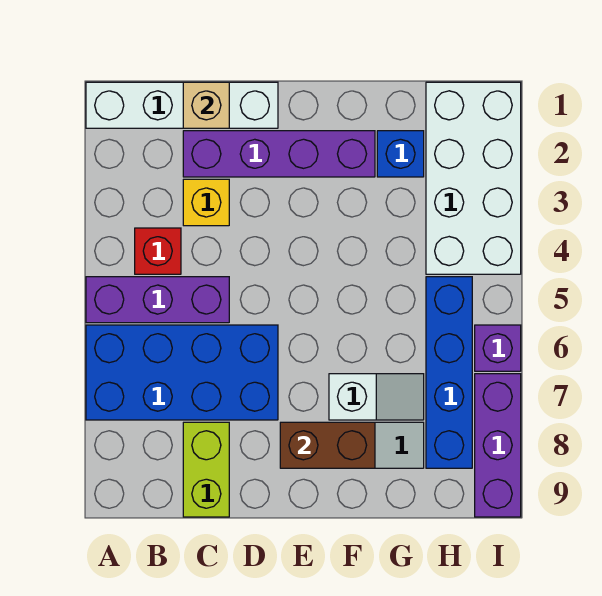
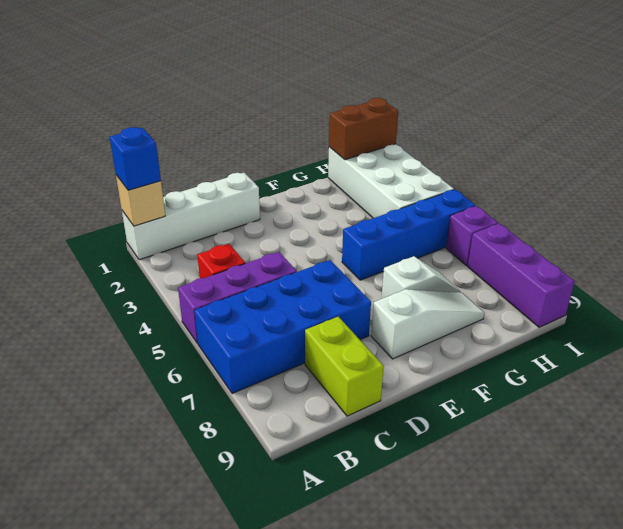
tan brick C1 level 2 -> tan brick A1 level 2
purple brick C2:F2 level 1 -> none
yellow brick C3 level 1 -> none
brown brick E8:F8 level 2 -> brown brick H1:I1 level 2
blue brick G2 level 1 -> blue brick A1 level 3
blue brick H5:H8 level 1 -> blue brick F5:I5 level 1

